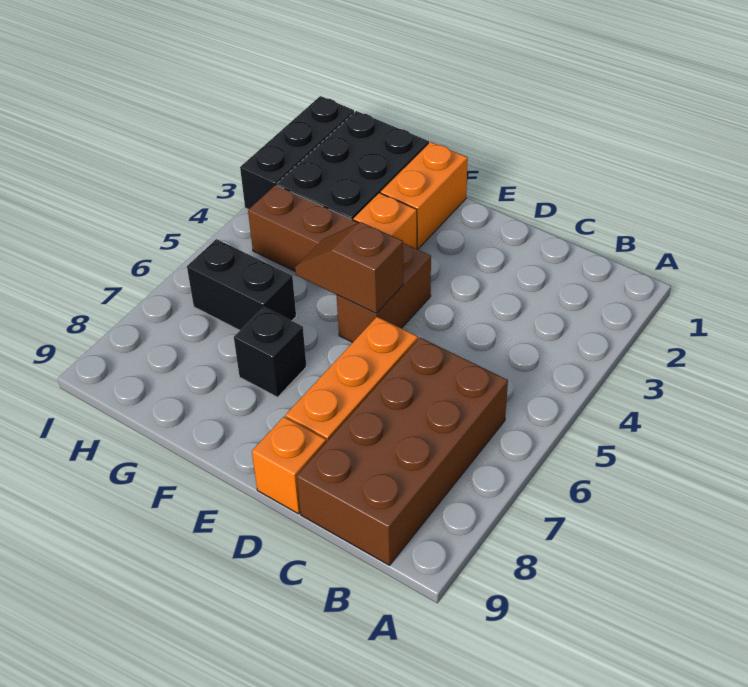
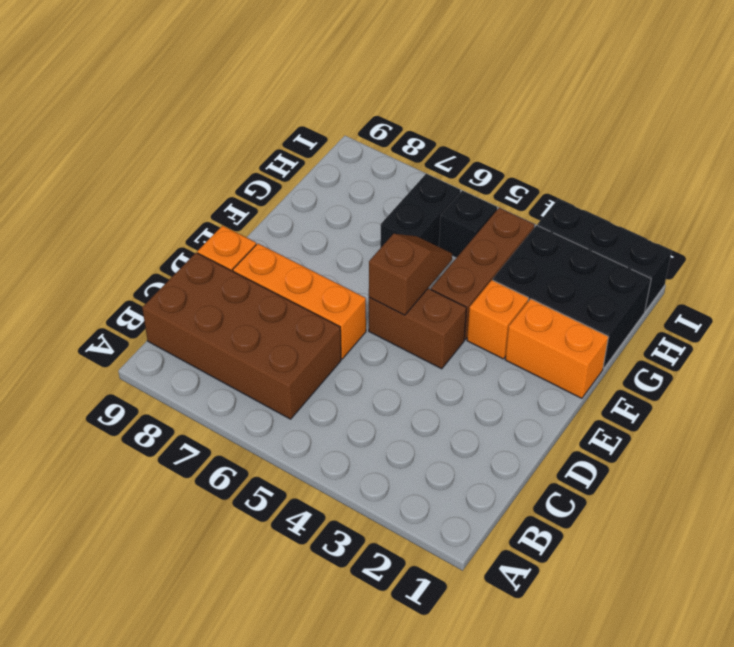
black brick F7 level 1 -> black brick H5 level 1

